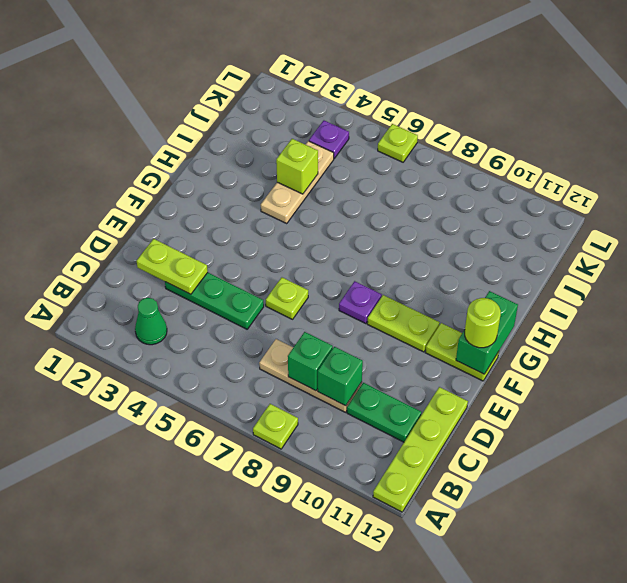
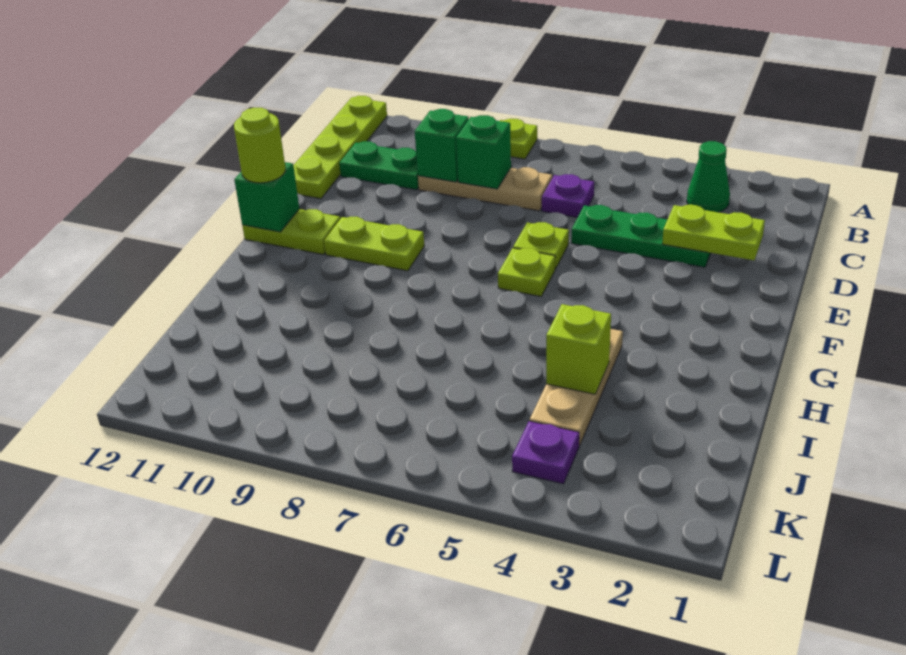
purple plate F8 level 1 -> purple plate C6 level 1
green brick F12:G12 level 2 -> green brick F12 level 2
lime plate L6 level 1 -> lime plate F6 level 1

